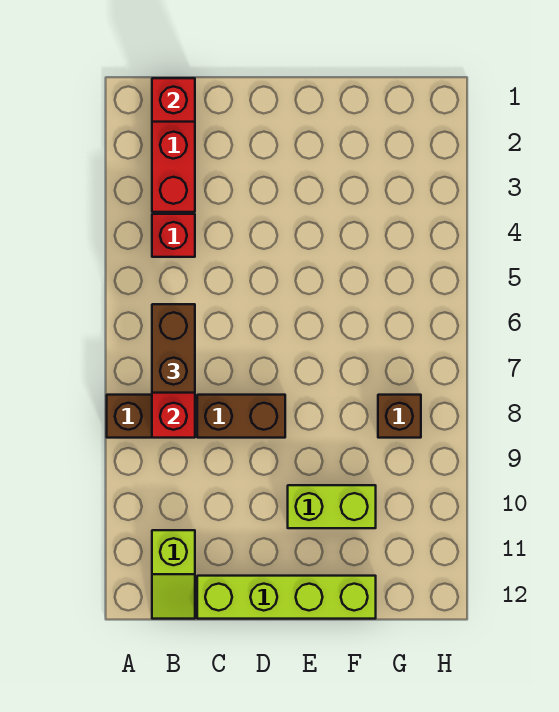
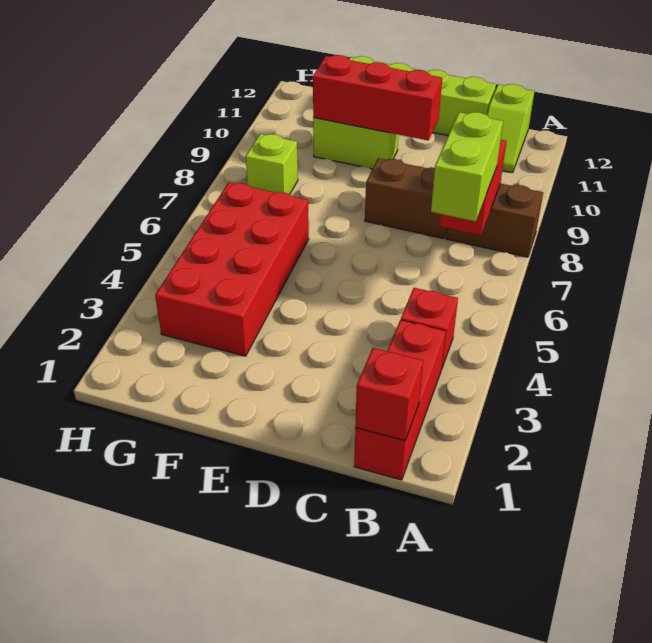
brown brick B6:B7 level 3 -> lime brick B6:B7 level 3
lime slope B11:B12 level 1 top 11 -> lime slope B11:B12 level 1 top 12
none -> red brick D10:F10 level 2
none -> red brick F3:G6 level 1
brown brick G8 level 1 -> lime brick G8 level 1

